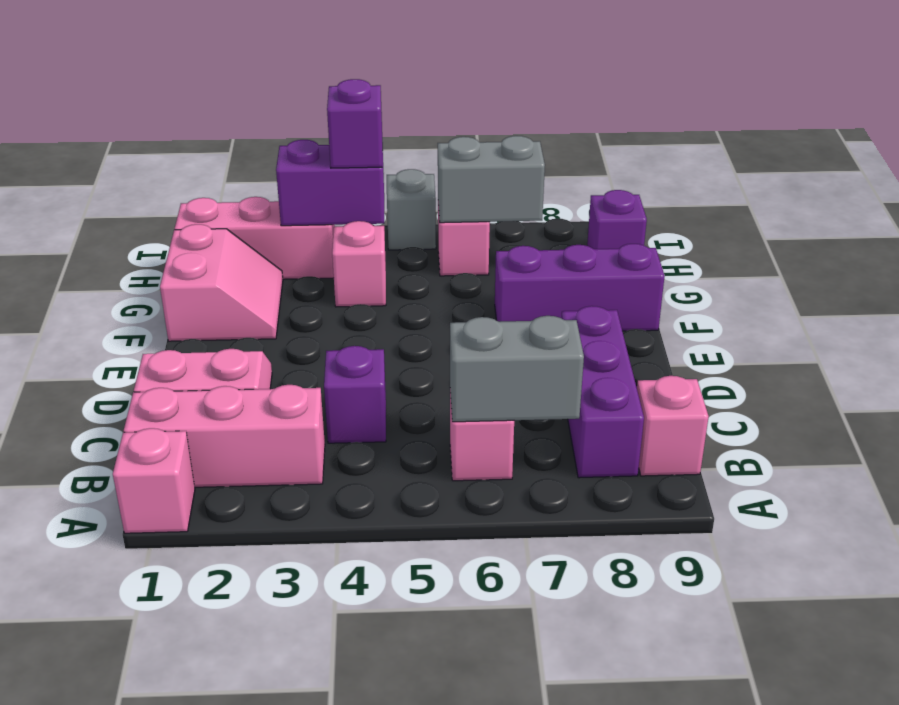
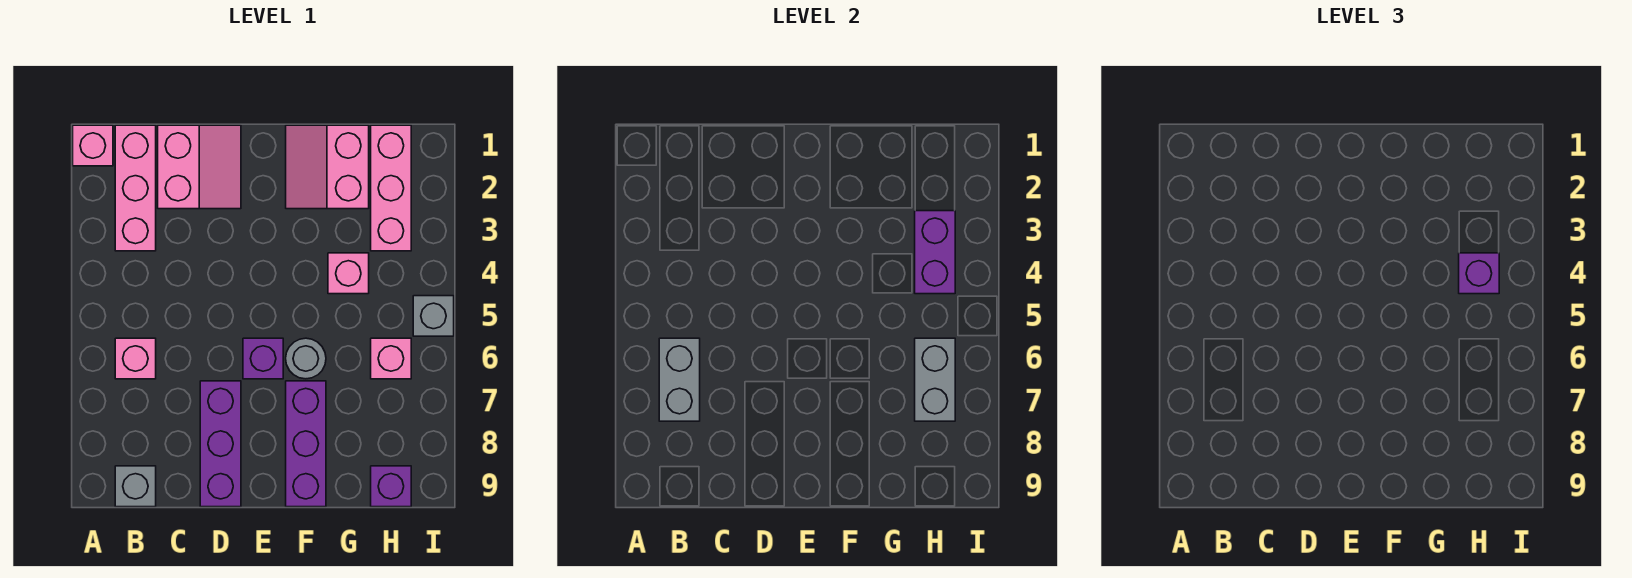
purple brick B8:D8 level 1 -> purple brick D7:D9 level 1
pink brick B9 level 1 -> grey brick B9 level 1
purple brick C4 level 1 -> purple brick E6 level 1
pink slope F1:G2 level 1 top 1 -> pink slope F1:G2 level 1 top G
none -> grey round brick F6 level 1

